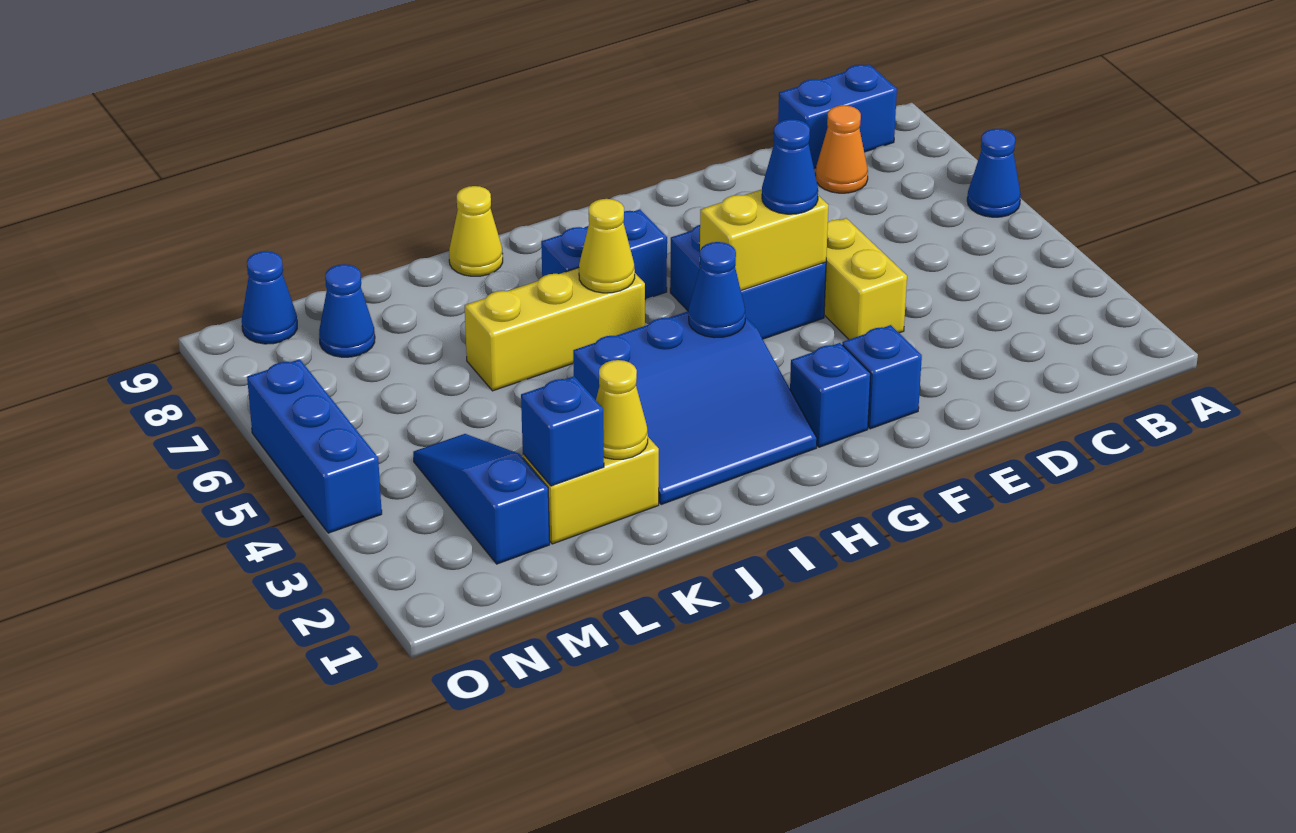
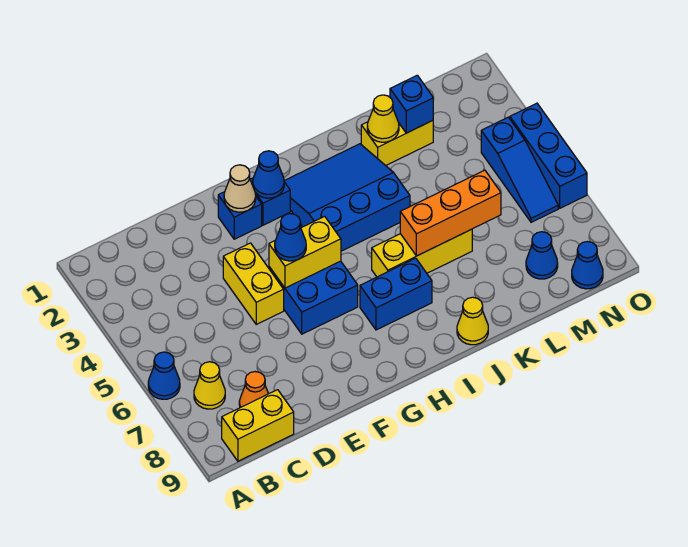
blue brick B9:C9 level 1 -> yellow brick B9:C9 level 1
none -> tan cone F2 level 2
blue cone H4 level 2 -> blue cone G2 level 2
yellow cone I6 level 2 -> yellow cone B7 level 1
none -> orange brick J6:L6 level 2
blue slope M2:M4 level 1 top 2 -> blue slope N4:N6 level 1 top 4

